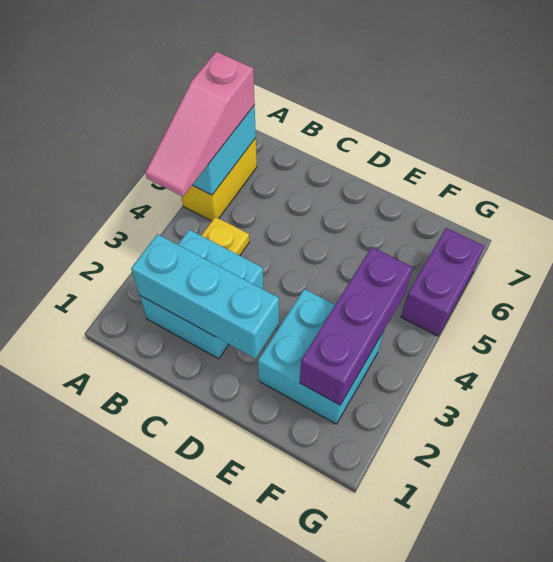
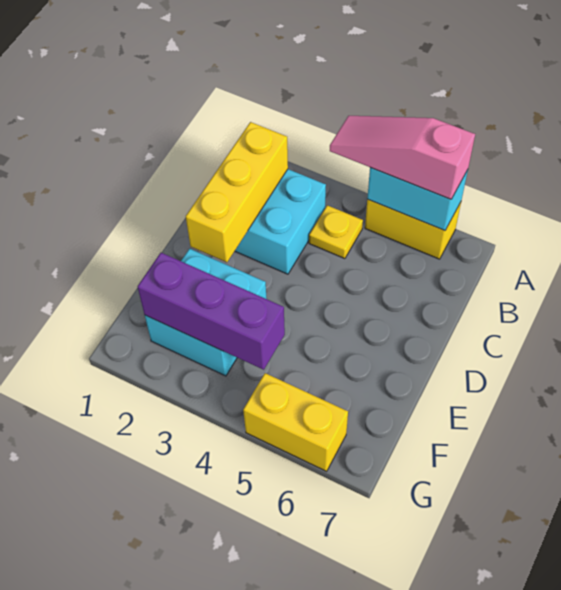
cyan brick B2:D2 level 2 -> yellow brick B2:D2 level 2
purple brick G5:G6 level 1 -> yellow brick G5:G6 level 1

